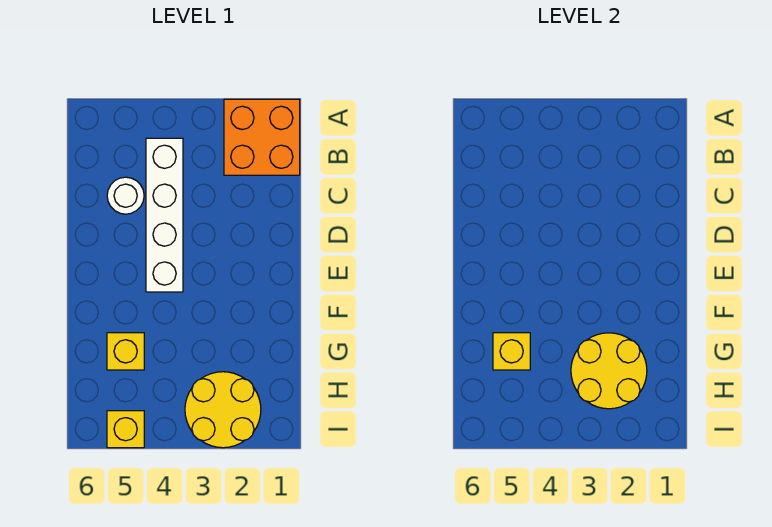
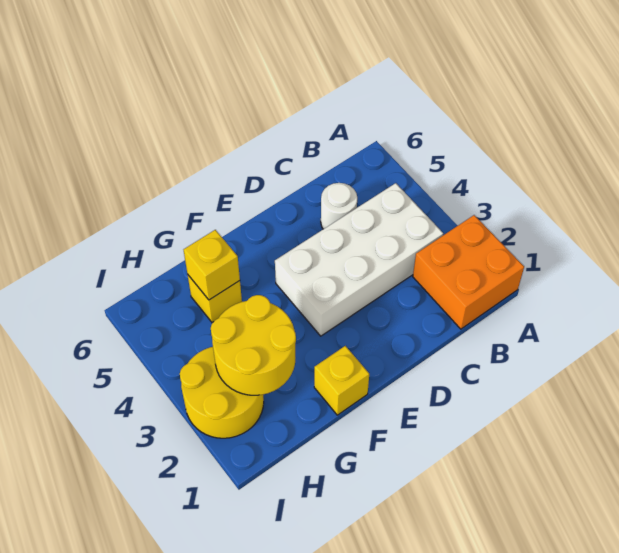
white brick B4:E4 level 1 -> white brick B3:E4 level 1
yellow brick I5 level 1 -> yellow brick F1 level 1

